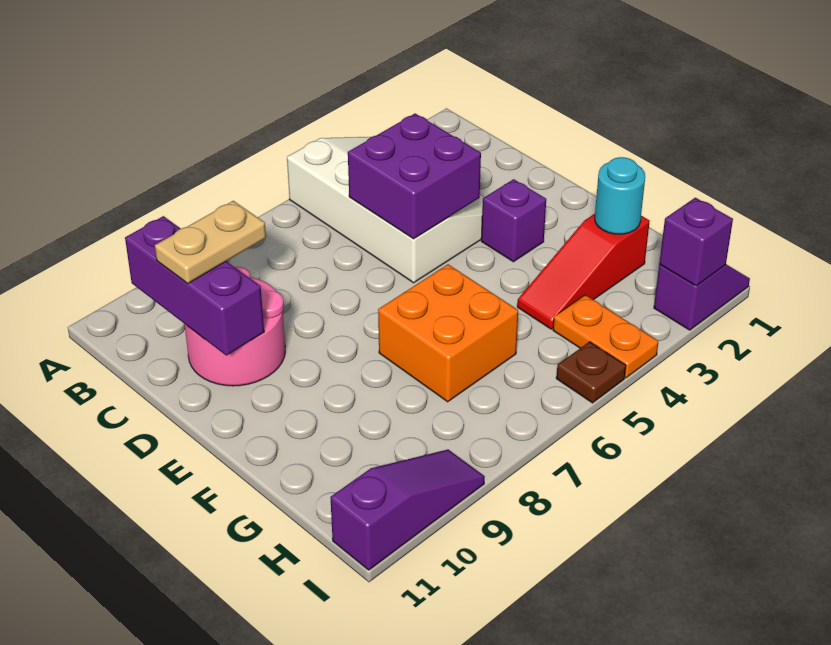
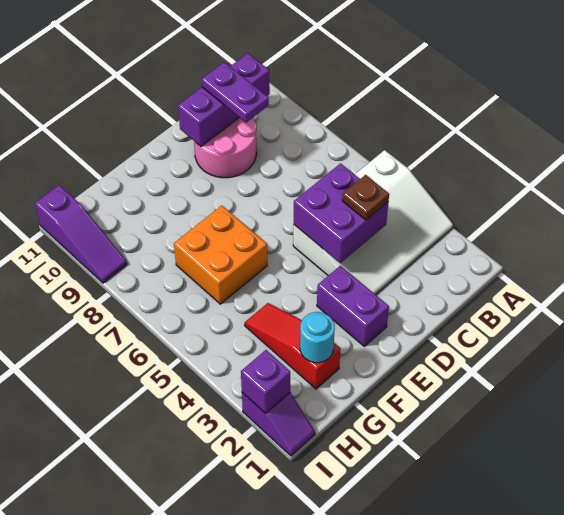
tan plate C9:C10 level 3 -> purple plate C9:C10 level 3
purple brick E3 level 1 -> purple brick E2:E3 level 1
orange plate H4:I4 level 1 -> none
brown plate I5 level 1 -> brown plate C4 level 3

